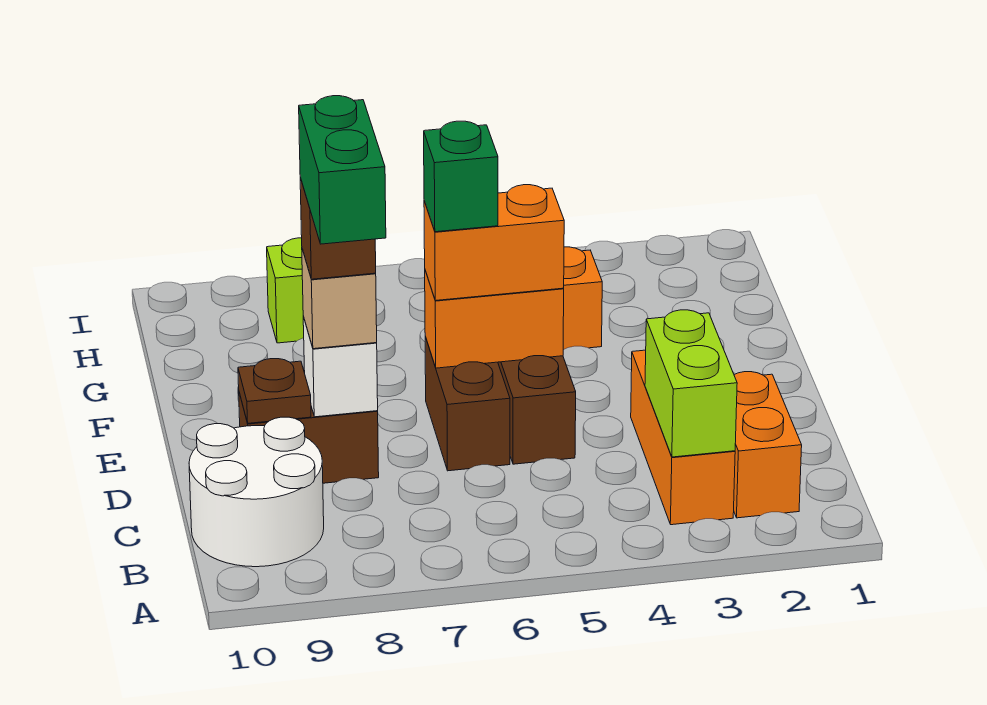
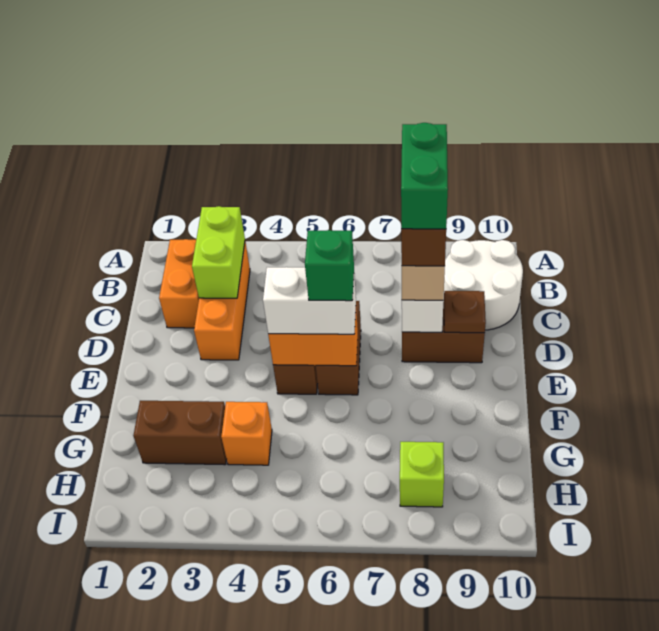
orange brick E5:E6 level 3 -> white brick E5:E6 level 3
none -> brown brick G2:G3 level 1

